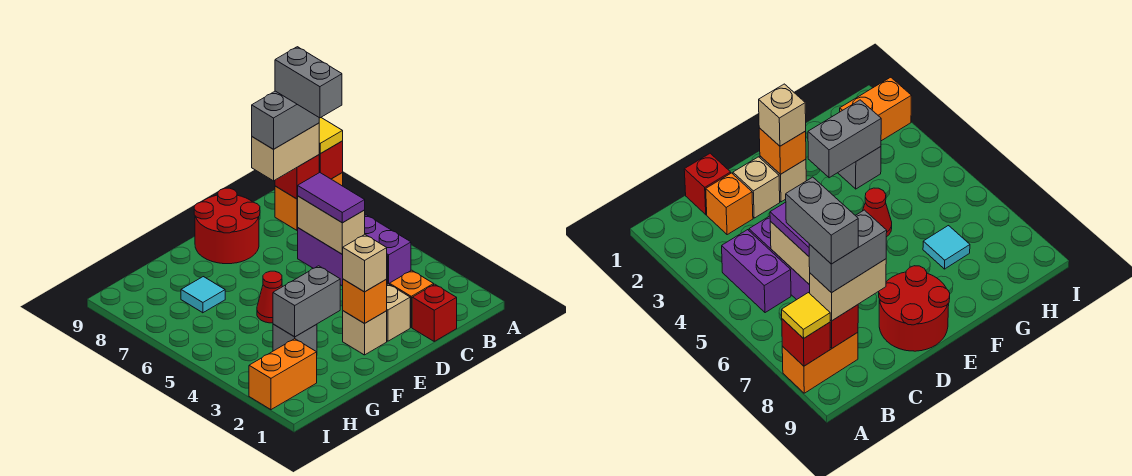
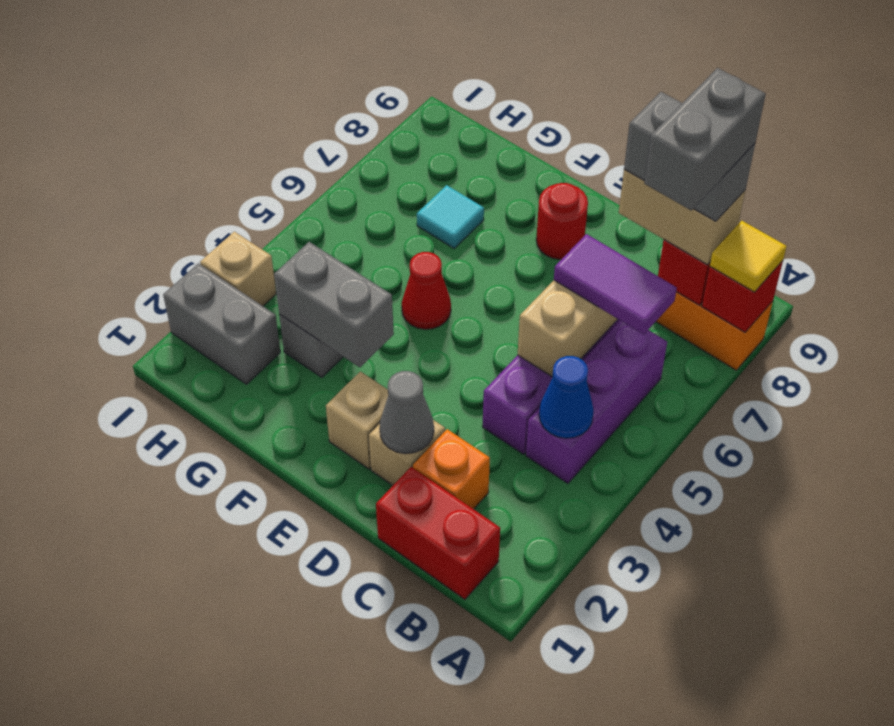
purple brick B4:B5 level 1 -> purple brick B4:B6 level 1
none -> blue cone B4 level 2
red brick C1 level 1 -> red brick B1:C1 level 1
purple tile C5:C6 level 3 -> purple tile B6:C6 level 3
none -> grey cone D2 level 2
red round brick D8:E9 level 1 -> red round brick E8 level 1
orange brick E2 level 2 -> none
tan brick E2 level 3 -> tan brick I3 level 1
orange brick H2:I2 level 1 -> grey brick H2:I2 level 1

